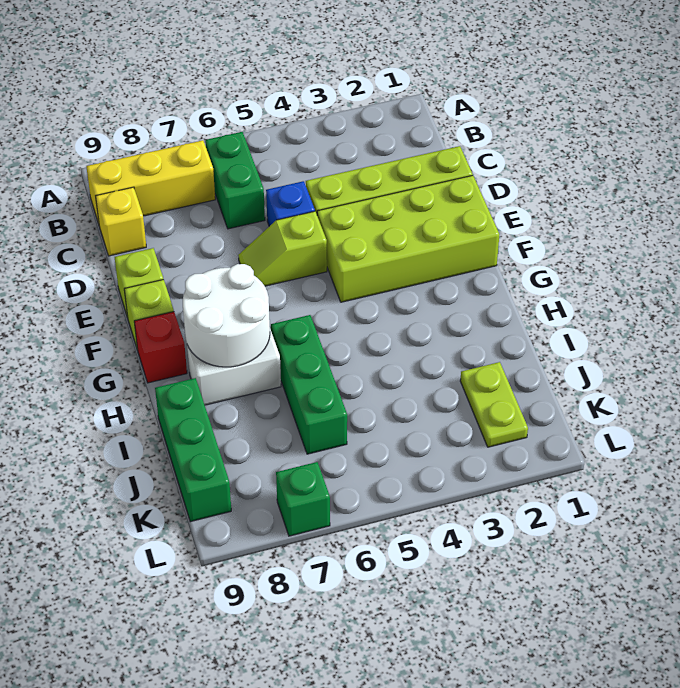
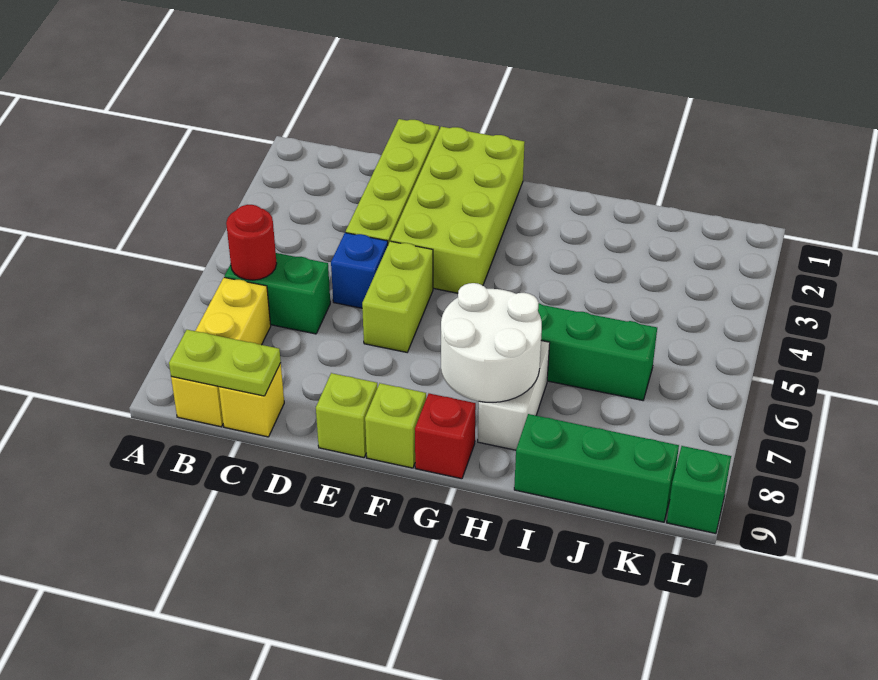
none -> red round brick B6 level 2
lime slope E5:E6 level 1 top 5 -> lime brick E5:E6 level 1
lime plate J2:K2 level 1 -> lime plate B9:C9 level 2
green brick L7 level 1 -> green brick L9 level 1

